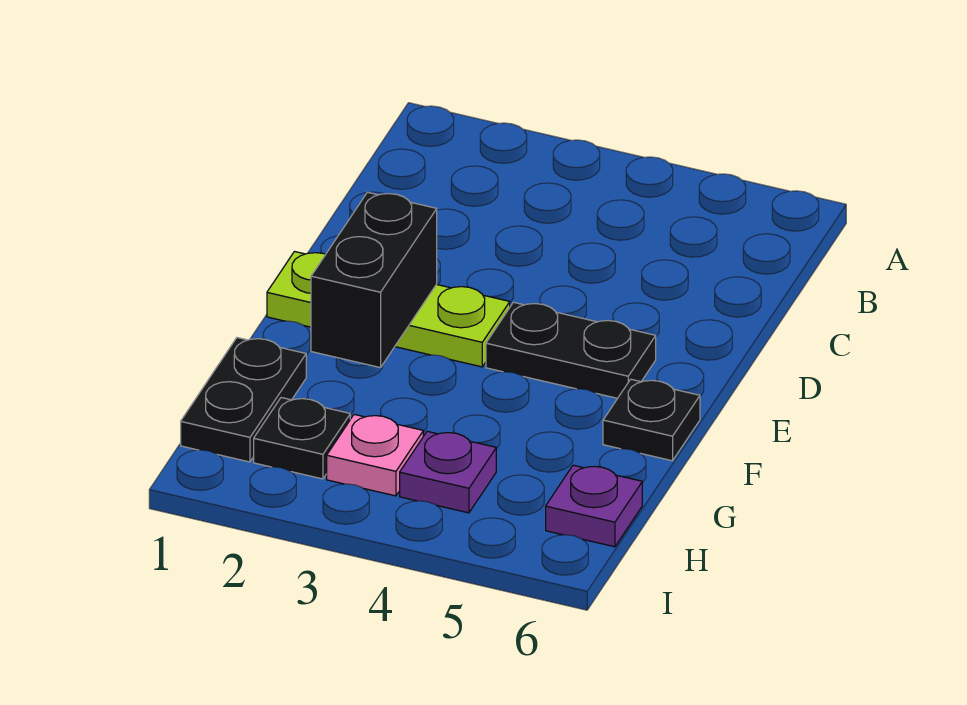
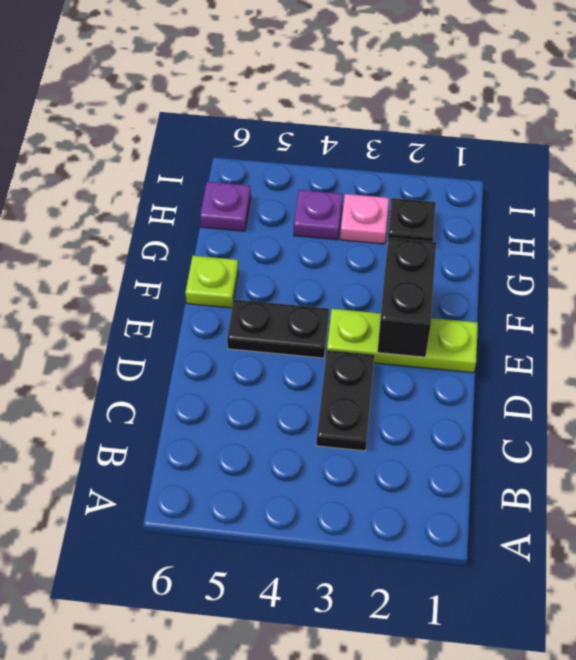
black plate F6 level 1 -> lime plate F6 level 1
black plate G1:H1 level 1 -> black plate C3:D3 level 1

